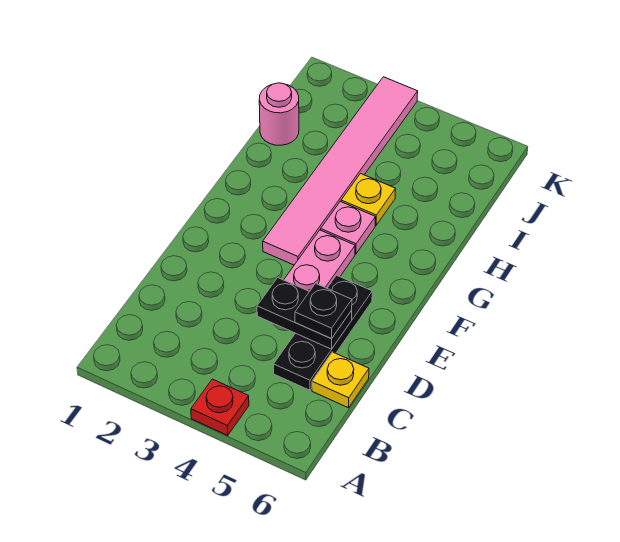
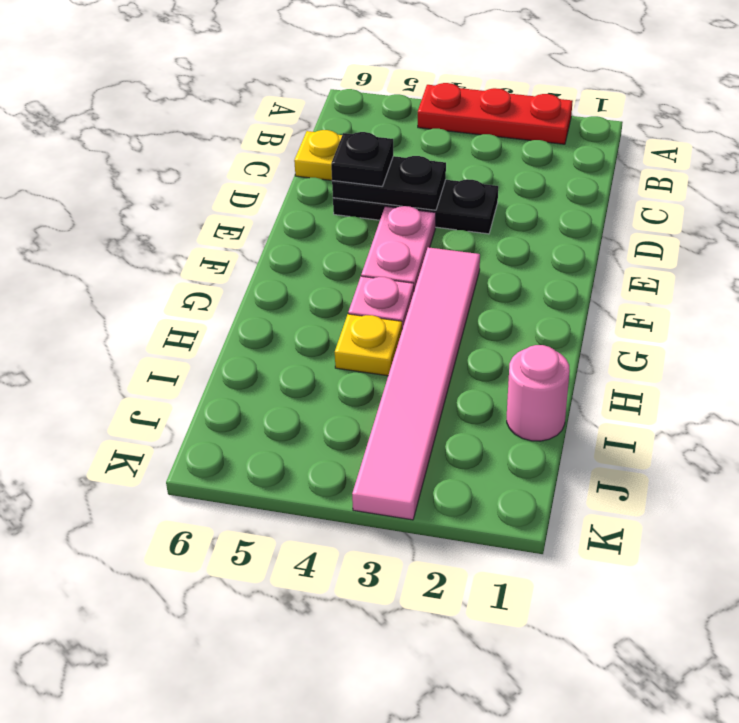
red plate A4 level 1 -> red plate A2:A4 level 1
black plate C5:E5 level 1 -> black plate D3:D5 level 1

